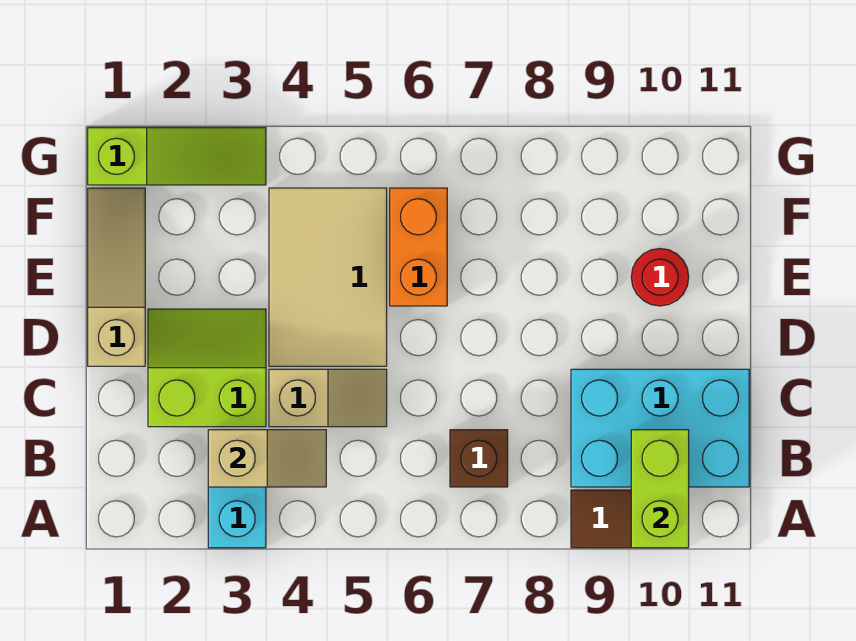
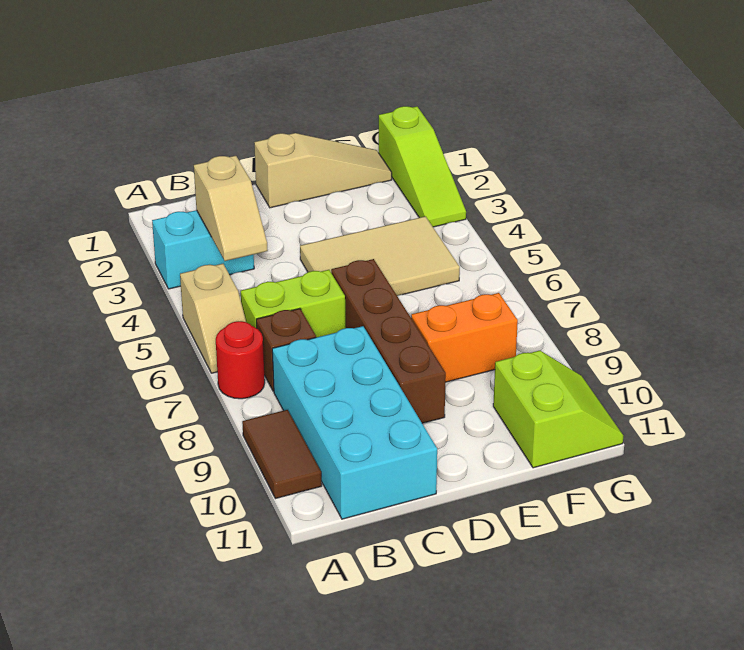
lime brick A10:B10 level 2 -> lime brick B6:C6 level 1
cyan brick B9:C11 level 1 -> cyan brick B8:C11 level 1
lime slope C2:D3 level 1 top C -> lime slope F10:G11 level 1 top F
tan slope C4:C5 level 1 top 4 -> tan slope A5:A6 level 1 top 5
none -> brown brick D6:D9 level 1
orange brick E6:F6 level 1 -> orange brick E8:F8 level 1
red round brick E10 level 1 -> red round brick A7 level 1

